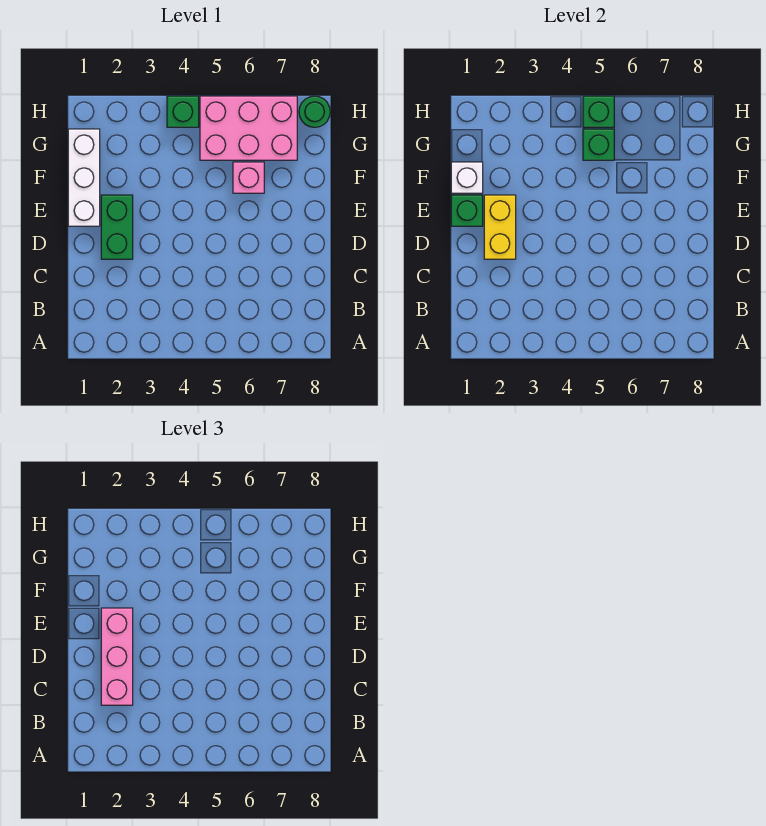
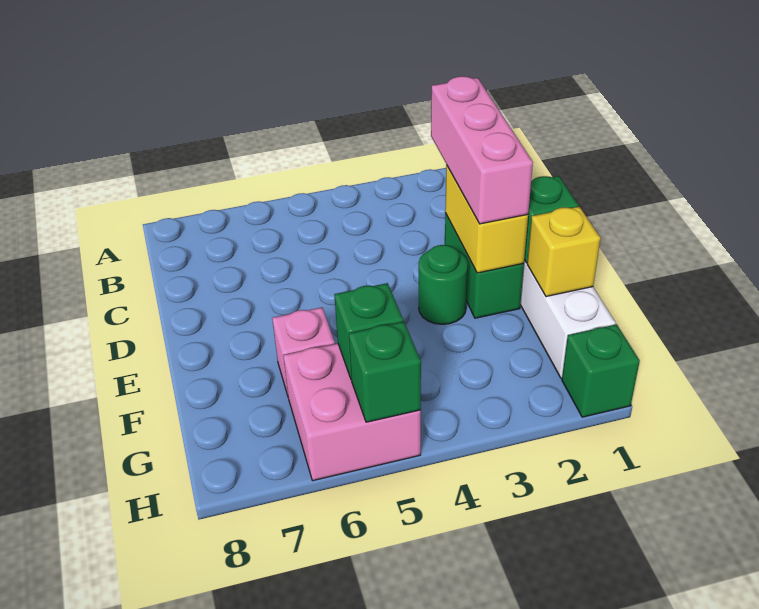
white brick F1 level 2 -> yellow brick F1 level 2
pink brick G5:H7 level 1 -> pink brick G5:H6 level 1
green brick H4 level 1 -> green brick H1 level 1
green round brick H8 level 1 -> green round brick E3 level 1

